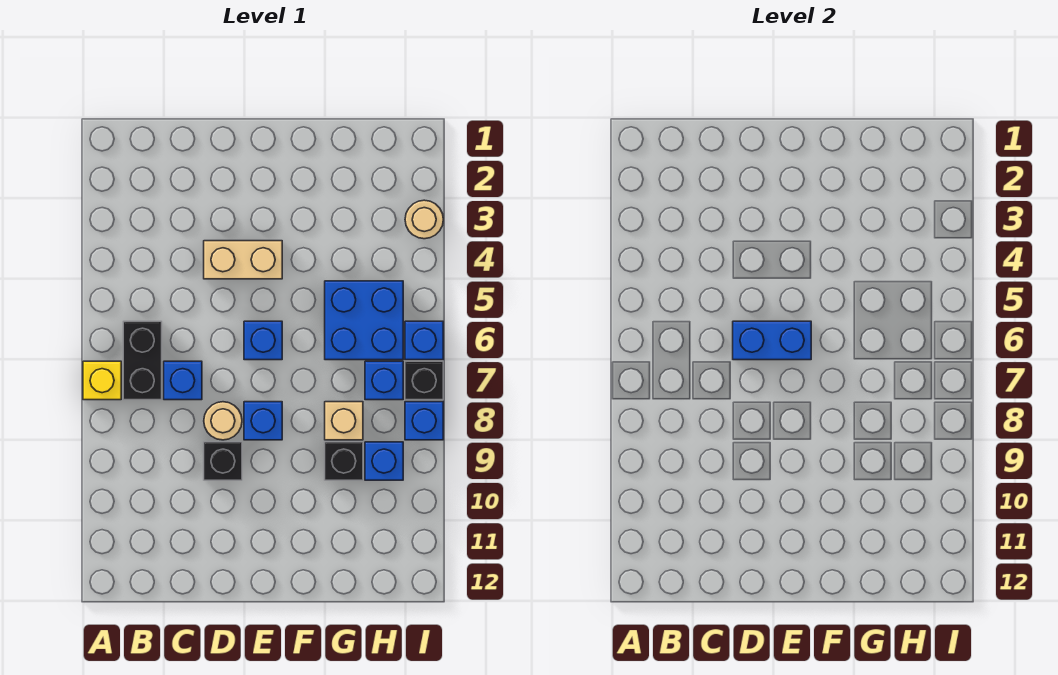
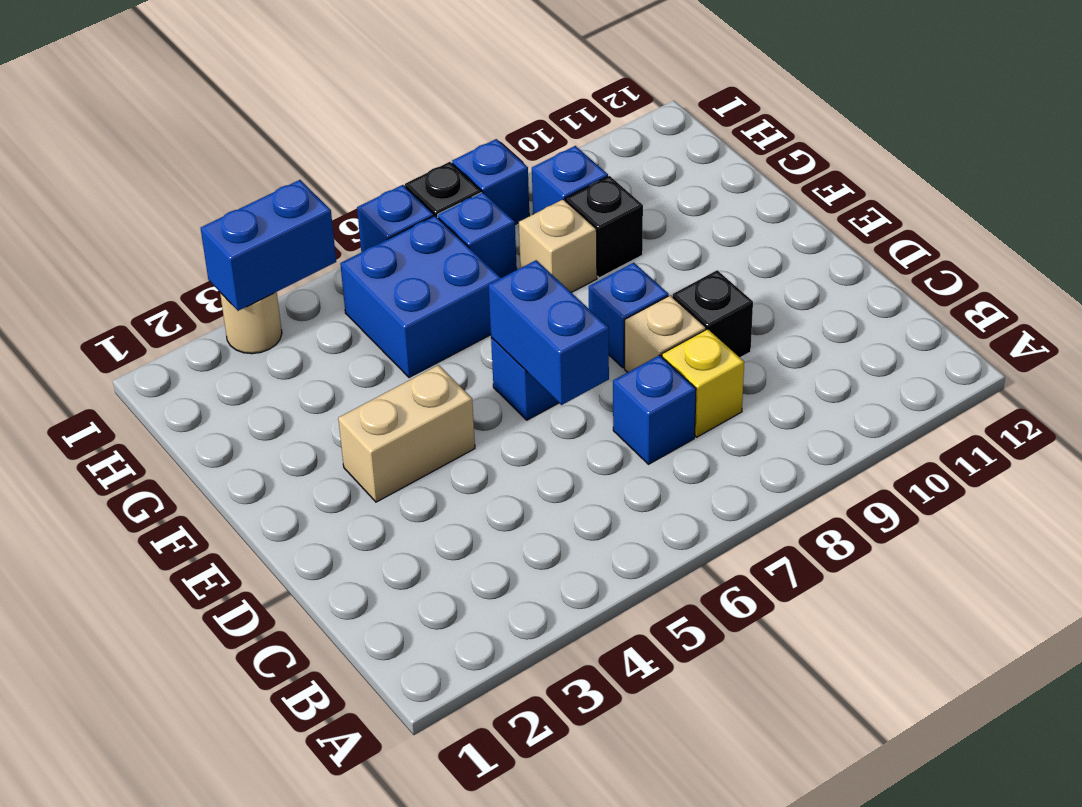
yellow brick A7 level 1 -> yellow brick C8 level 1
black brick B6:B7 level 1 -> none
tan brick D4:E4 level 1 -> tan brick E3:E4 level 1
tan round brick D8 level 1 -> tan brick D8 level 1
none -> blue brick I3:I4 level 2

